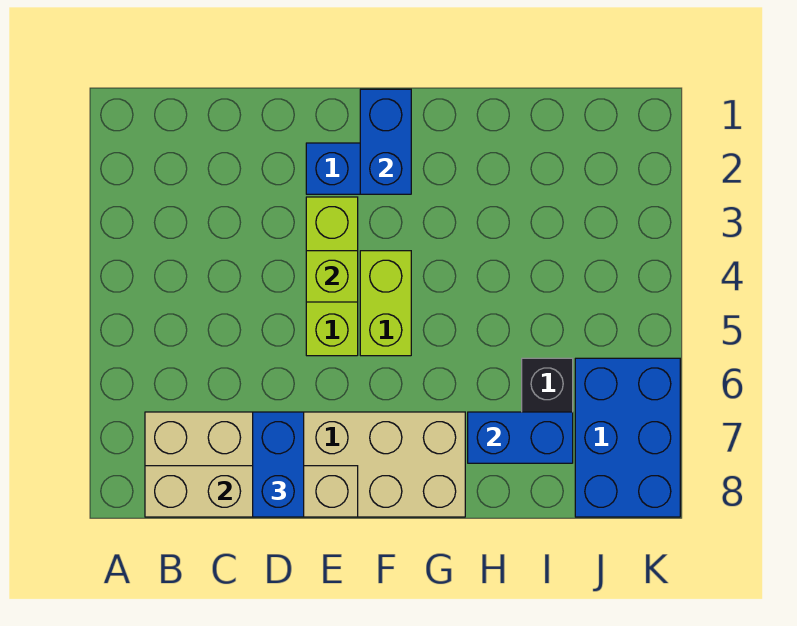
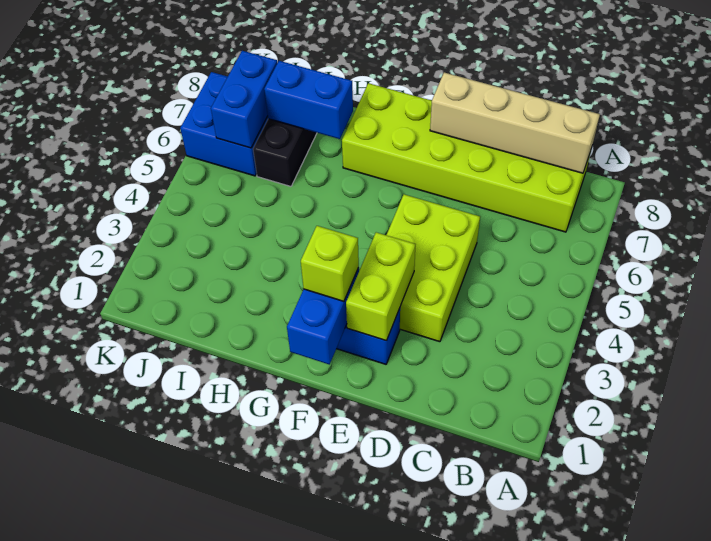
tan brick B7:G8 level 1 -> lime brick B7:G8 level 1
blue brick D7:D8 level 3 -> blue brick J6:J7 level 2
lime brick E3:E5 level 1 -> lime brick D3:E5 level 1
lime brick E4 level 2 -> lime brick F2 level 3
lime brick F4:F5 level 1 -> lime brick E2:E3 level 2
blue brick J6:K8 level 1 -> blue brick J6:K7 level 1

